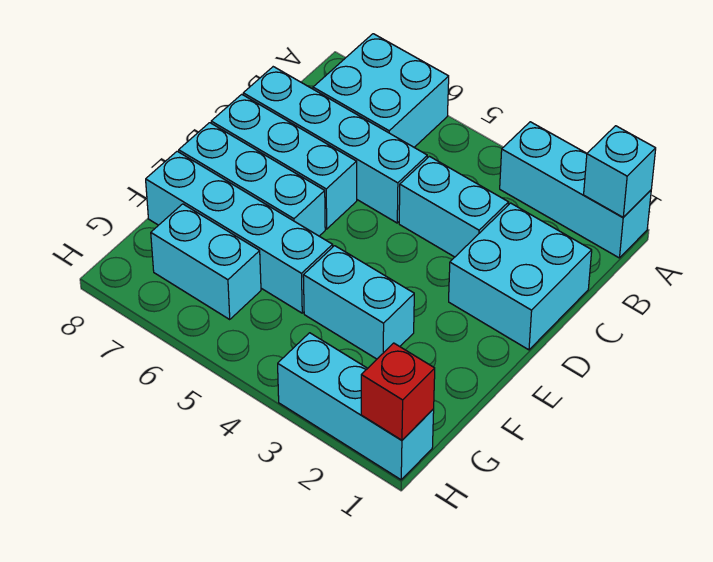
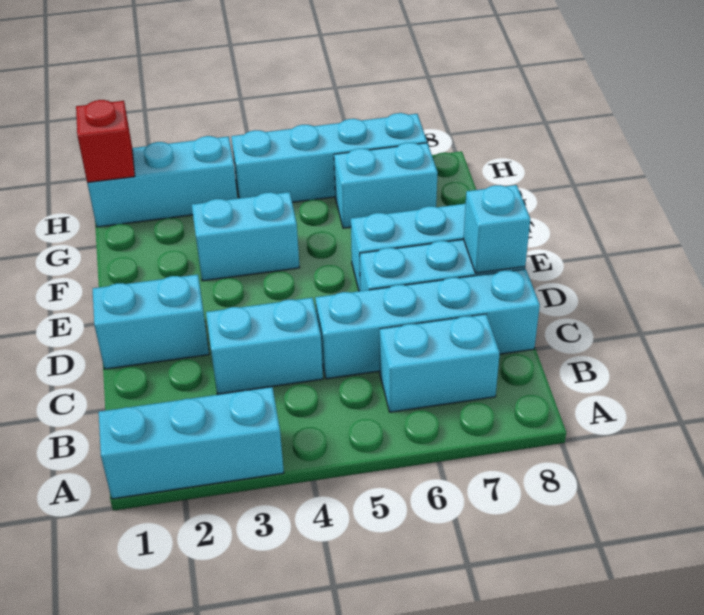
cyan brick A1 level 2 -> cyan brick D8 level 2
cyan brick A6:B7 level 1 -> cyan brick B6:B7 level 1
cyan brick C1:D2 level 1 -> cyan brick D1:D2 level 1
cyan brick F5:F8 level 1 -> cyan brick H4:H7 level 1

